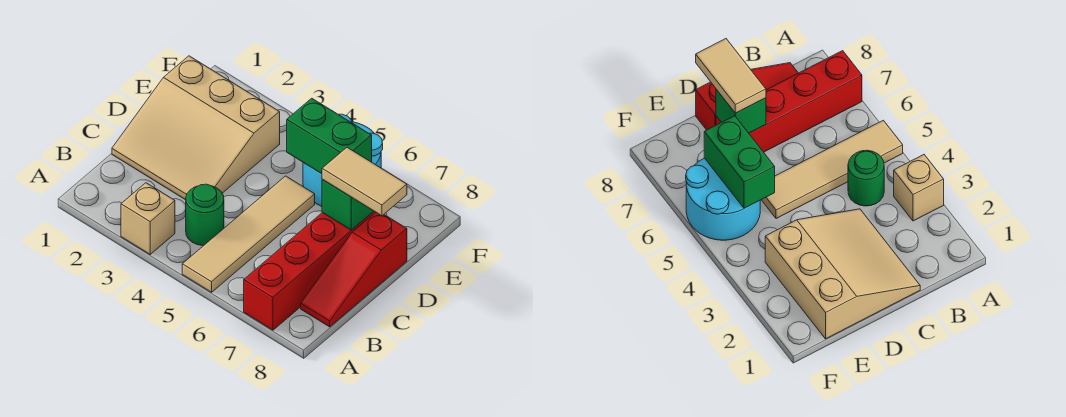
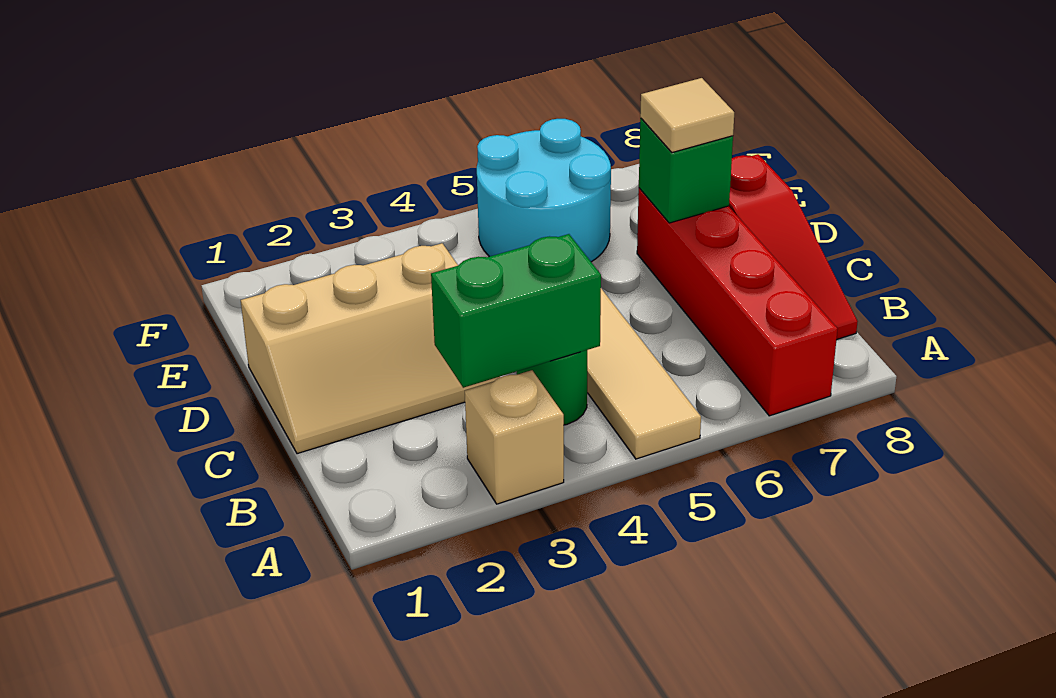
tan slope C1:E3 level 1 top E -> tan slope C1:D3 level 1 top D
tan tile D7:D8 level 3 -> tan tile D7 level 3
green brick E5:E6 level 2 -> green brick B3:B4 level 2

